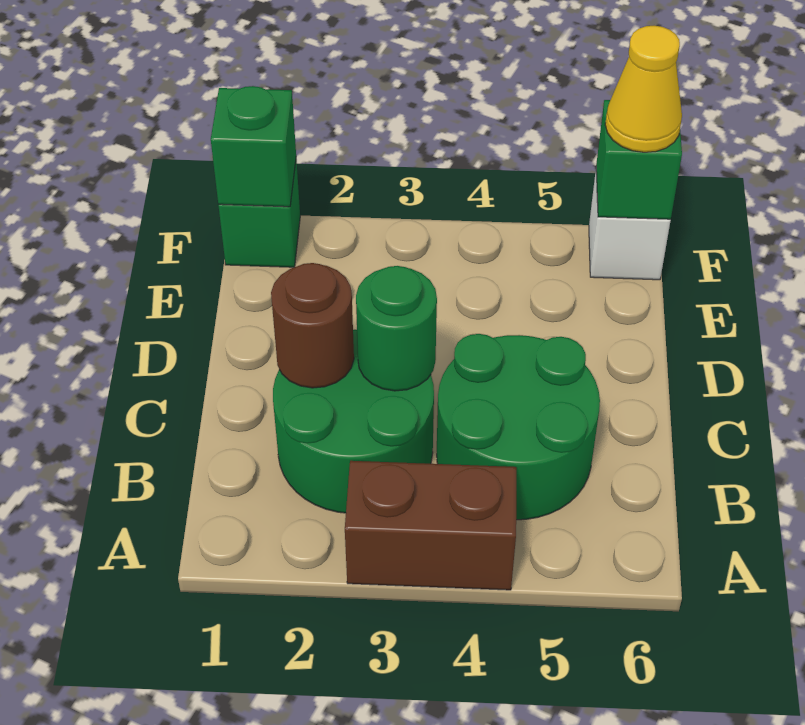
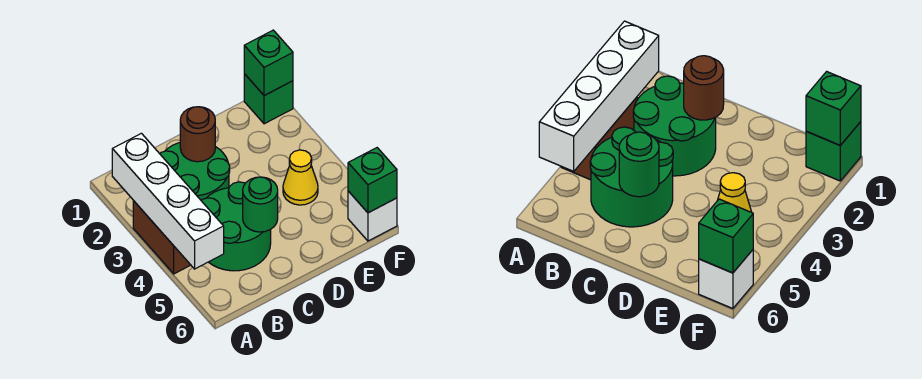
none -> white brick A2:A5 level 2
green round brick C3 level 2 -> green round brick C5 level 2
yellow cone F6 level 3 -> yellow cone E4 level 1

